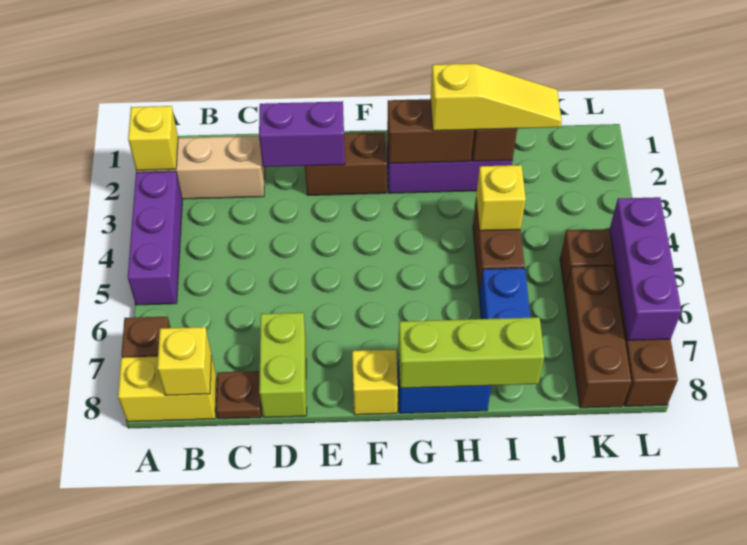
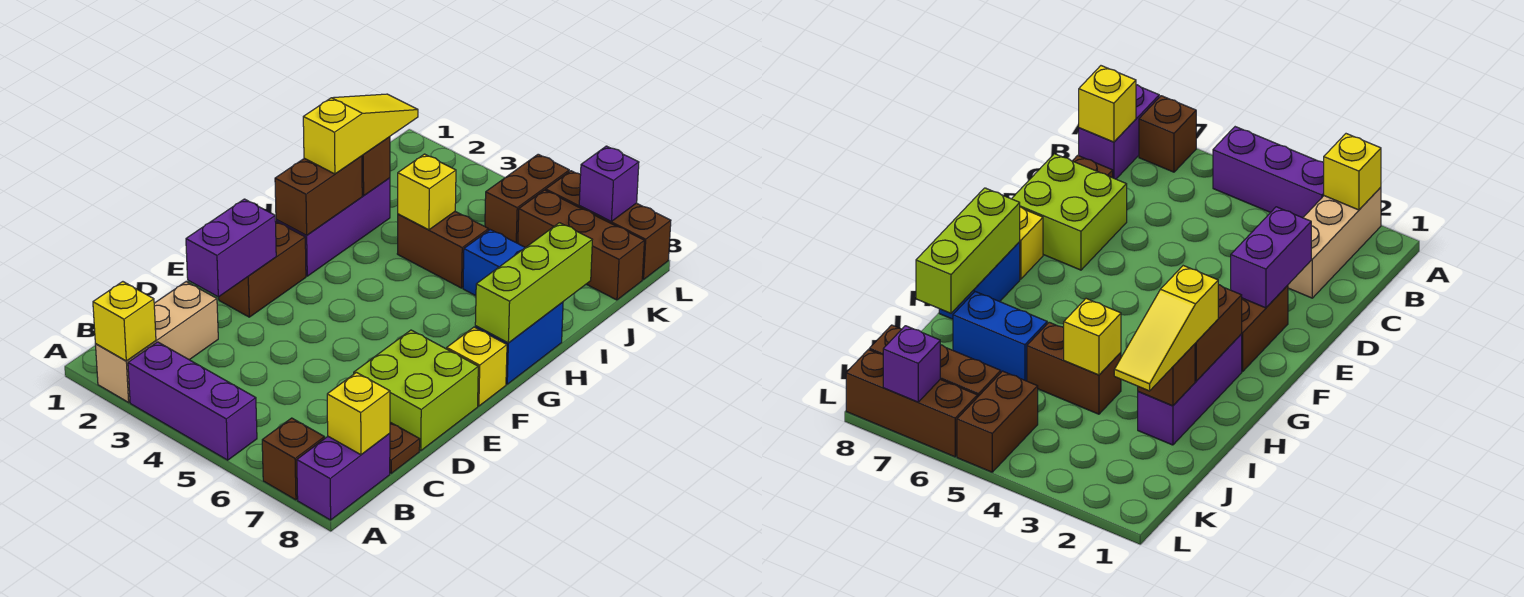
yellow brick A8:B8 level 1 -> purple brick A8:B8 level 1
lime brick D7:D8 level 1 -> lime brick D7:E8 level 1
purple brick L5:L7 level 2 -> purple brick L7 level 2

